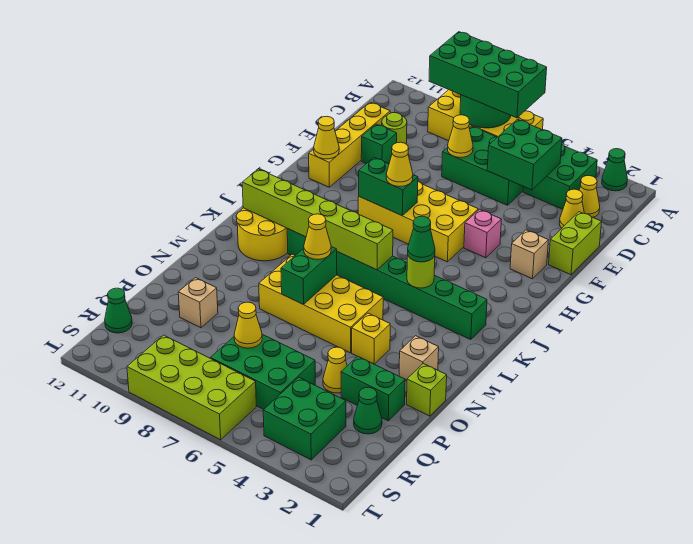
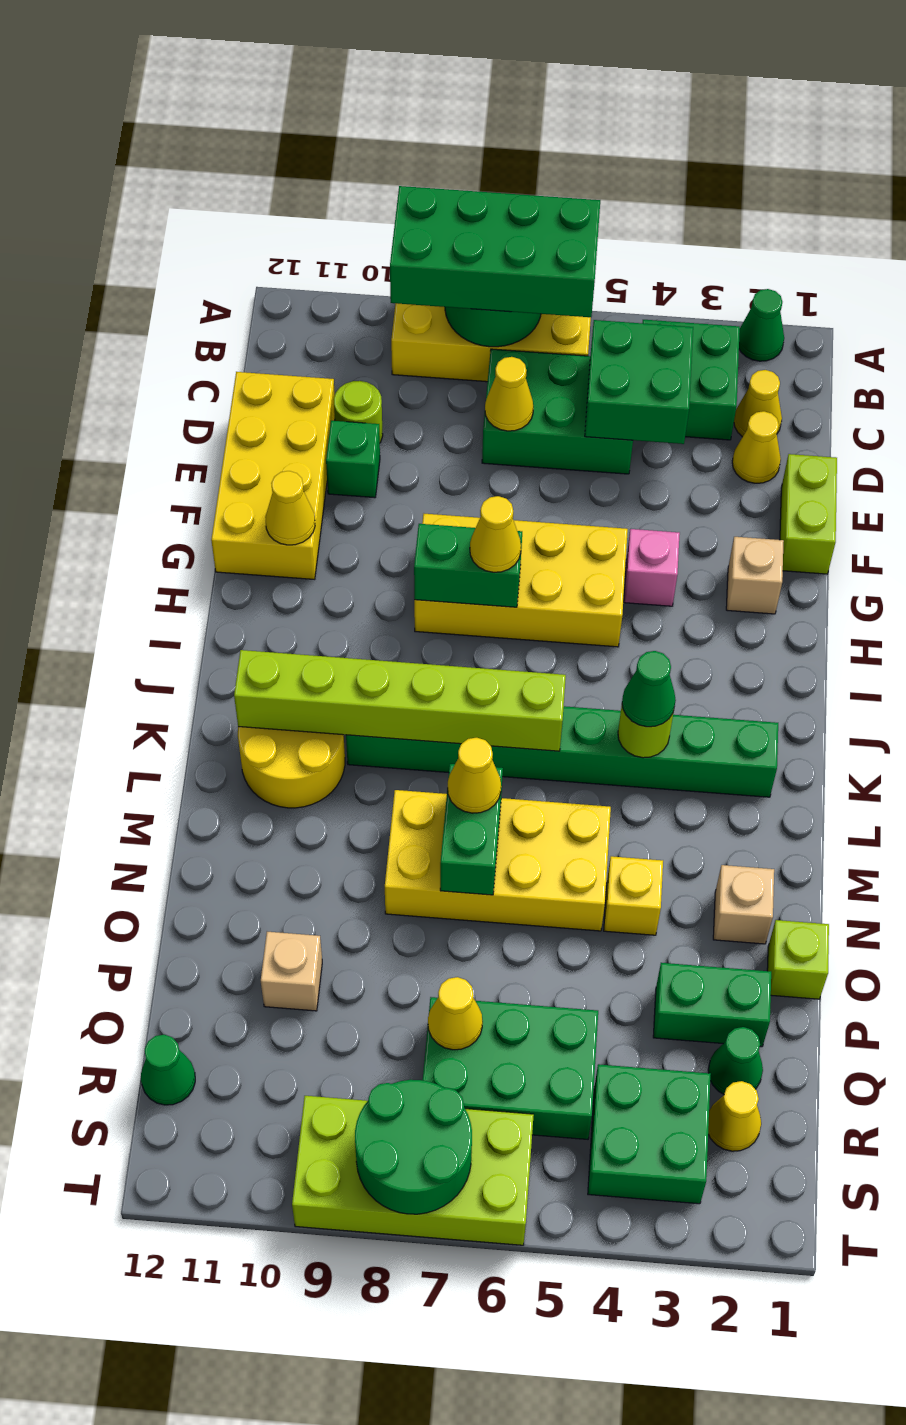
yellow brick D11:G11 level 1 -> yellow brick D11:G12 level 1
yellow cone P4 level 1 -> yellow cone R2 level 1
none -> green round brick S7:T8 level 2

